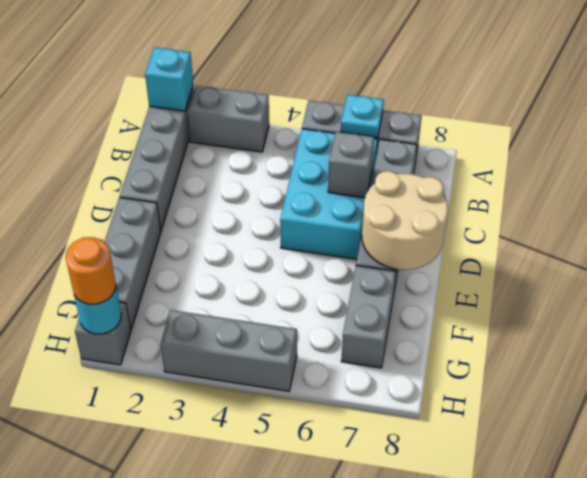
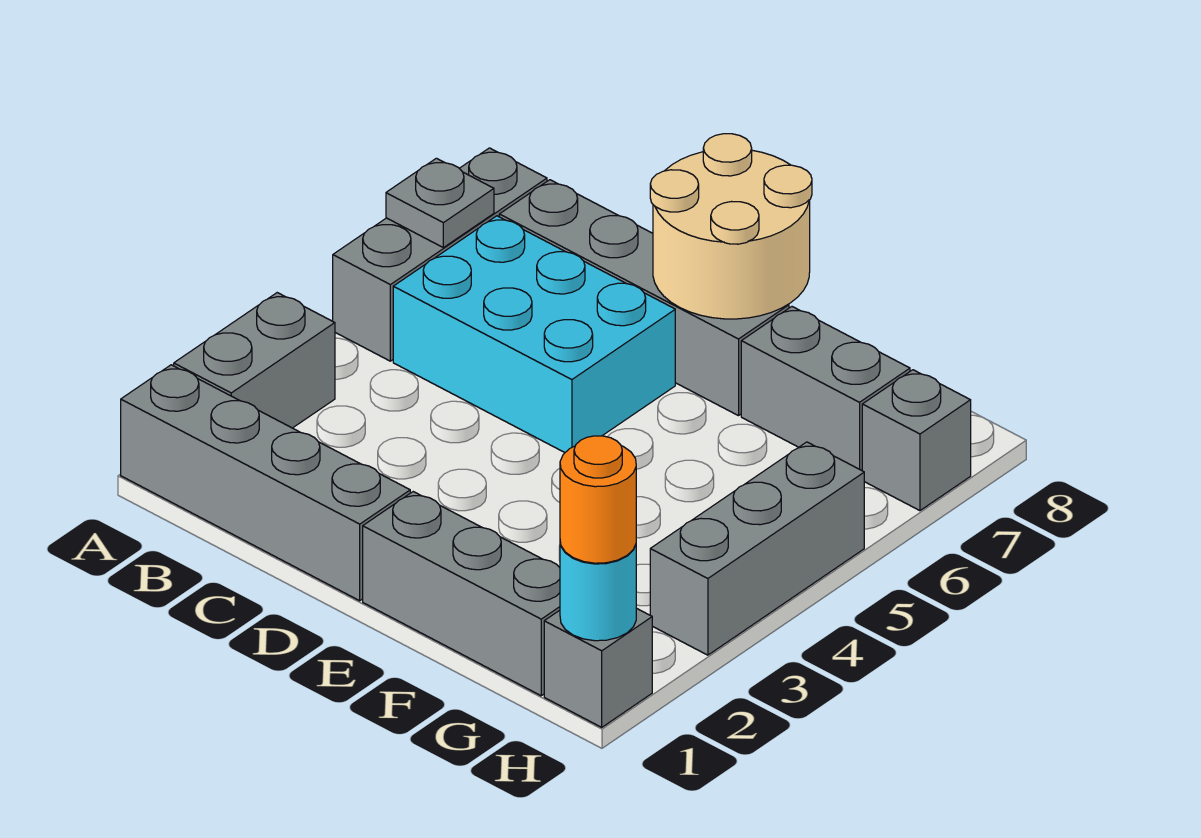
cyan brick A1 level 2 -> none
cyan plate A6 level 2 -> grey plate A6 level 2
grey brick C6 level 2 -> grey brick H7 level 1

